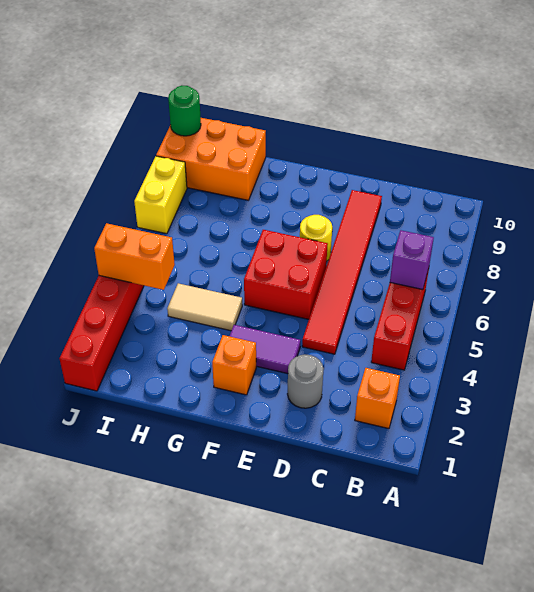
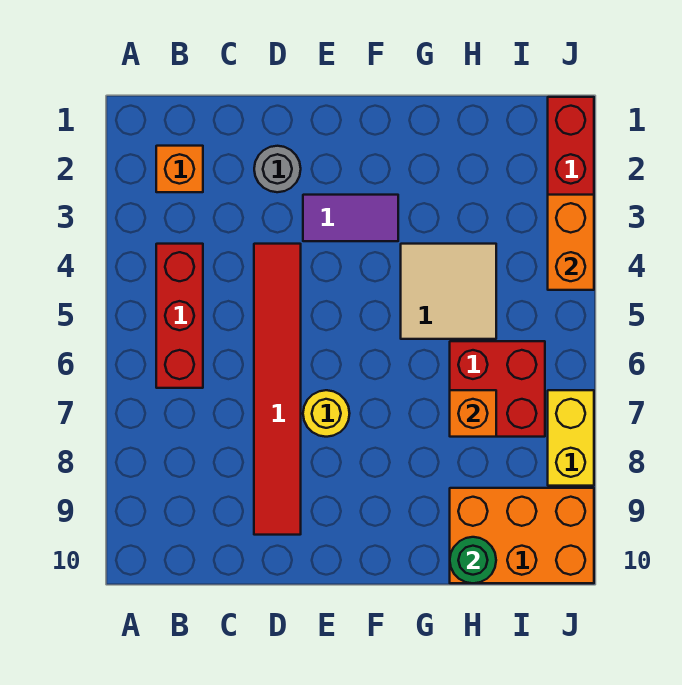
purple brick B6 level 2 -> none
red brick E5:F6 level 1 -> red brick H6:I7 level 1
orange brick F2 level 1 -> orange brick H7 level 2
tan tile G4:H4 level 1 -> tan tile G4:H5 level 1
orange brick I4:J4 level 2 -> orange brick J3:J4 level 2
green round brick J10 level 2 -> green round brick H10 level 2

